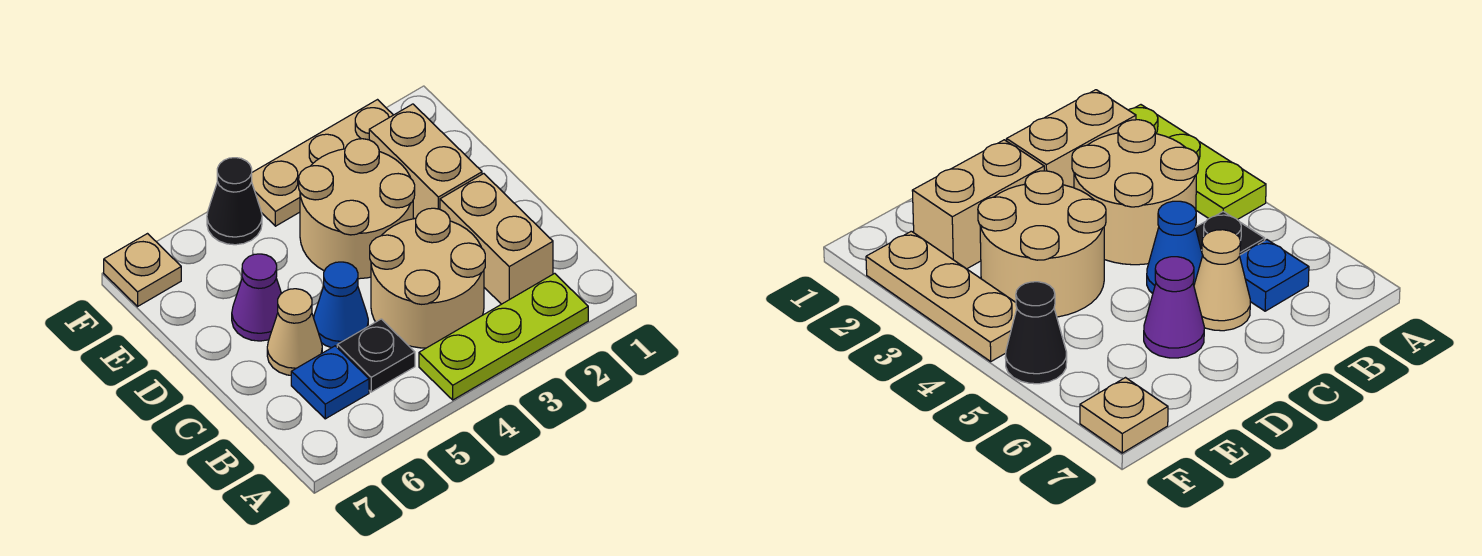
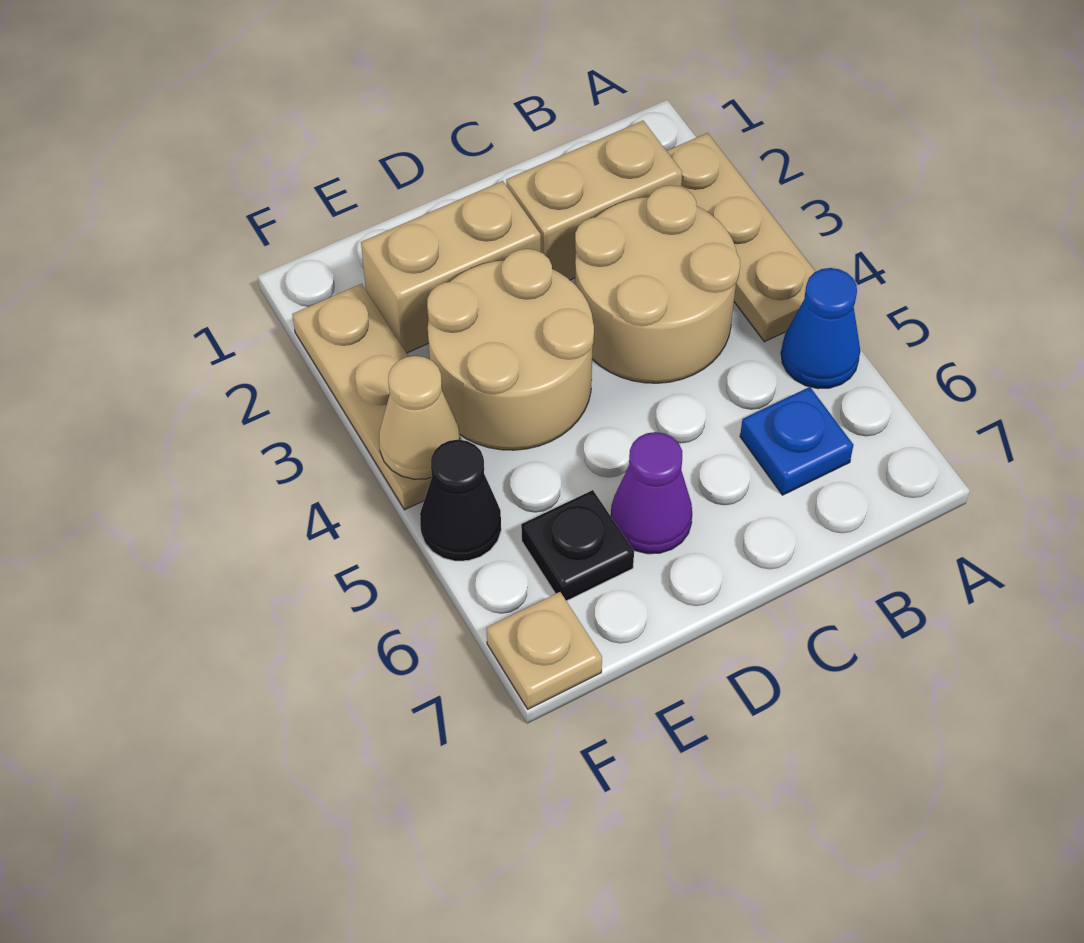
lime plate A2:A4 level 1 -> tan plate A2:A4 level 1
black plate B5 level 1 -> black plate E6 level 1
blue cone C5 level 1 -> blue cone A5 level 1
tan cone C6 level 1 -> tan cone F4 level 2

